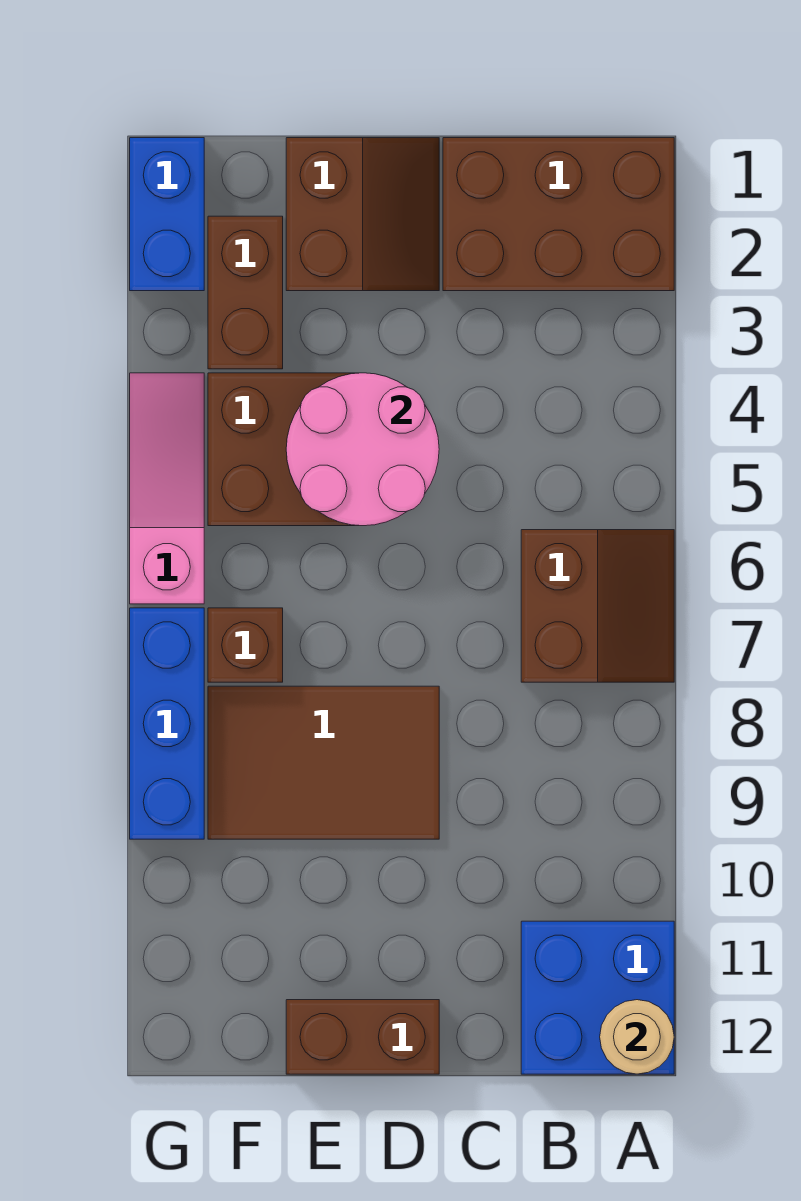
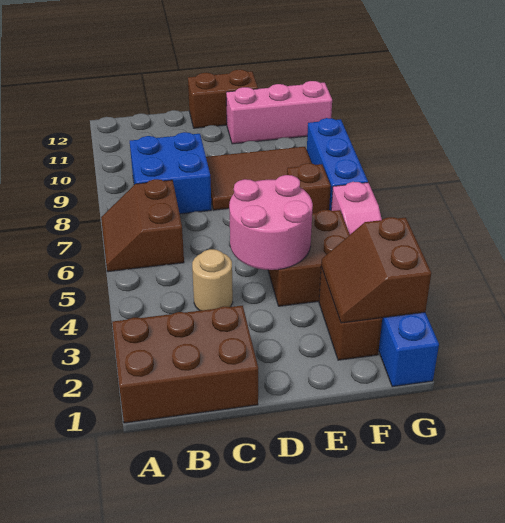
blue brick A11:B12 level 1 -> blue brick B8:C9 level 1
tan round brick A12 level 2 -> tan round brick C4 level 1
brown slope D1:E2 level 1 top E -> brown slope F2:G3 level 2 top G
none -> pink brick E11:G11 level 1

